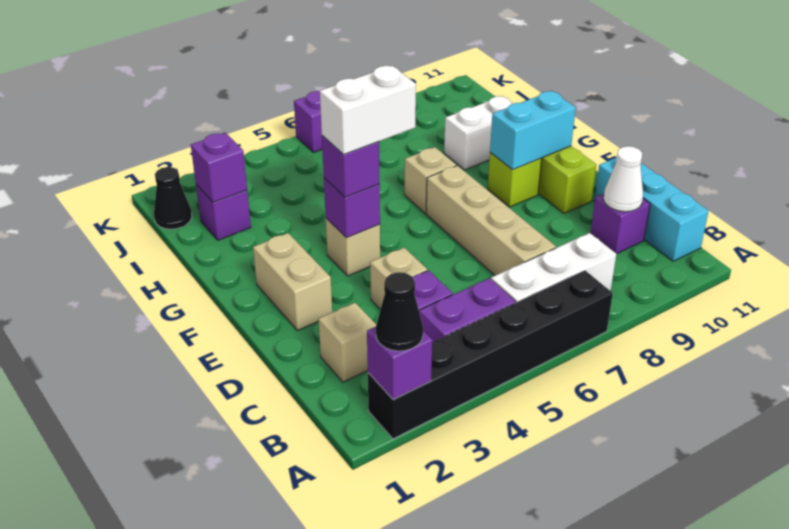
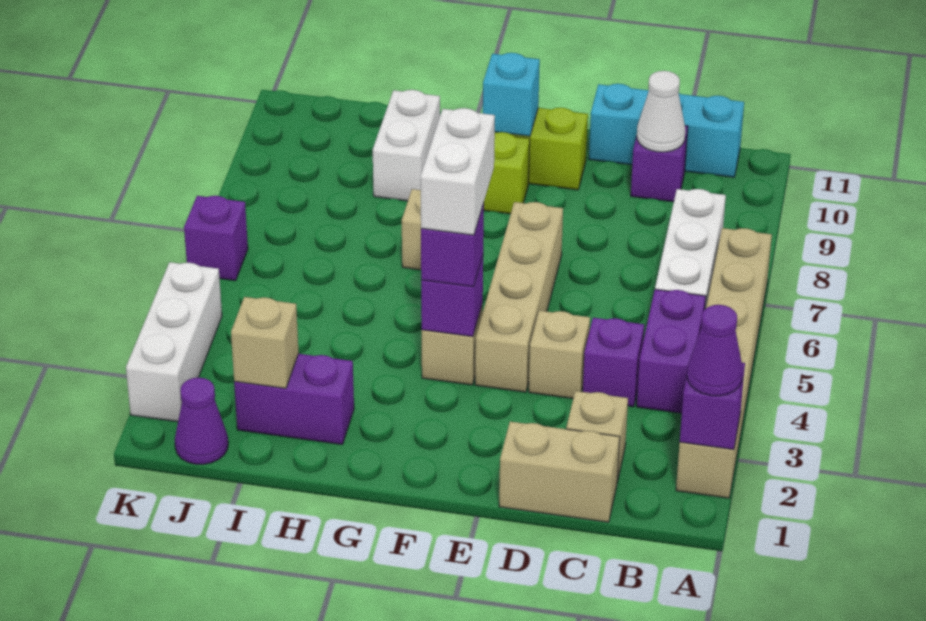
black brick A2:A7 level 1 -> tan brick A2:A7 level 1
black cone A2 level 3 -> purple cone A2 level 3
tan brick C7:F7 level 1 -> tan brick E4:E7 level 1
tan brick E2:F2 level 1 -> tan brick C1:D1 level 1
cyan brick F9:F10 level 2 -> cyan brick F10 level 2
purple brick I2 level 1 -> purple brick H2:I2 level 1
purple brick I2 level 2 -> tan brick I2 level 2
black cone J1 level 1 -> purple cone J1 level 1
none -> white brick K2:K4 level 1

